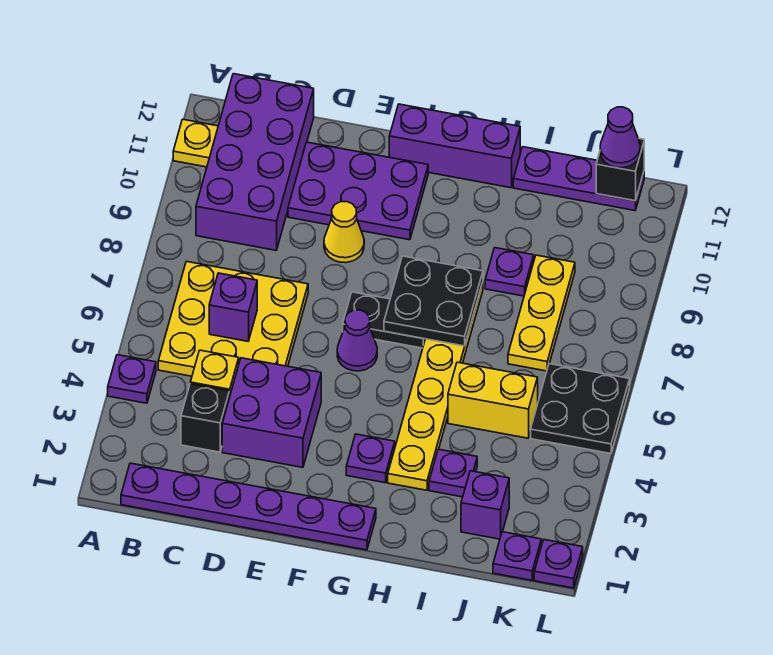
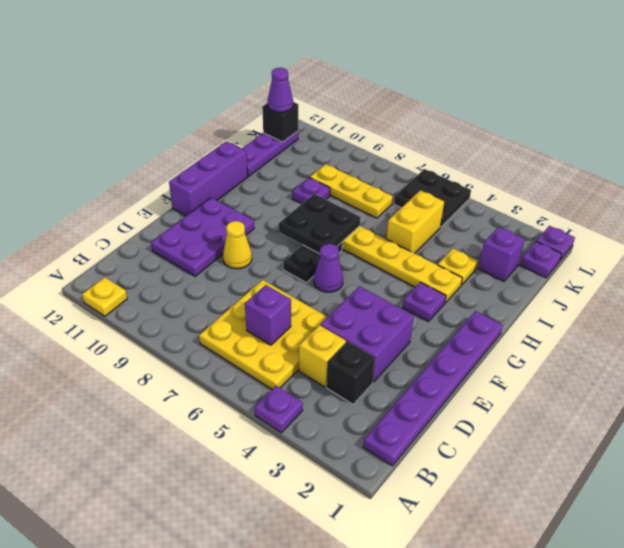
purple brick B9:C12 level 1 -> none
purple plate I3 level 1 -> yellow plate I3 level 1

